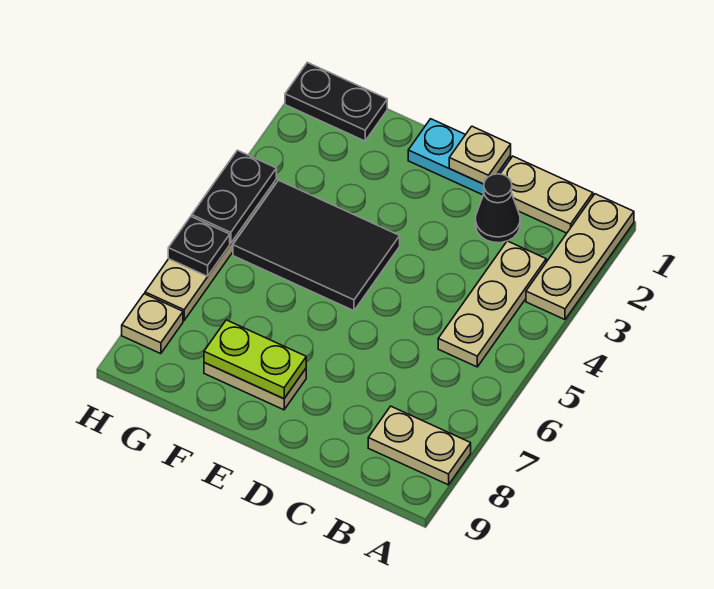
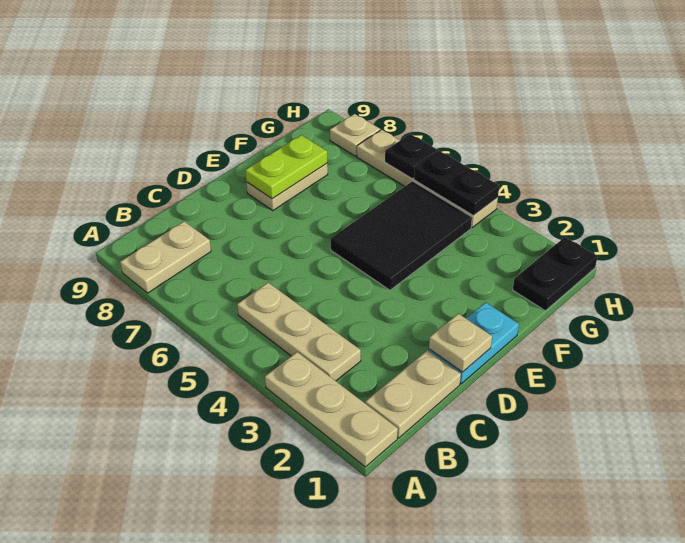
black cone C2 level 1 -> none

